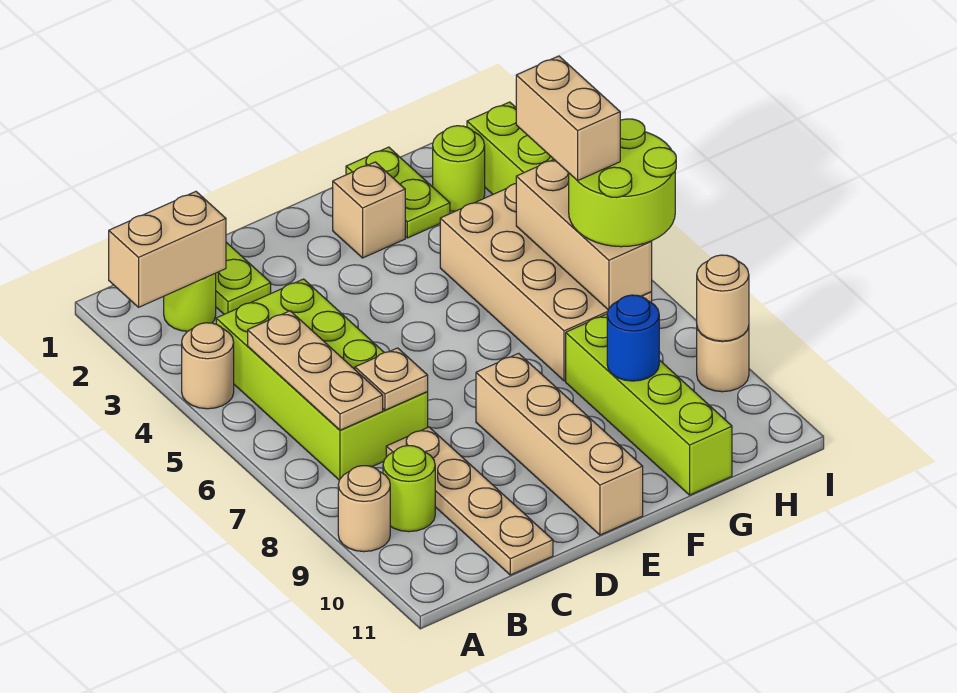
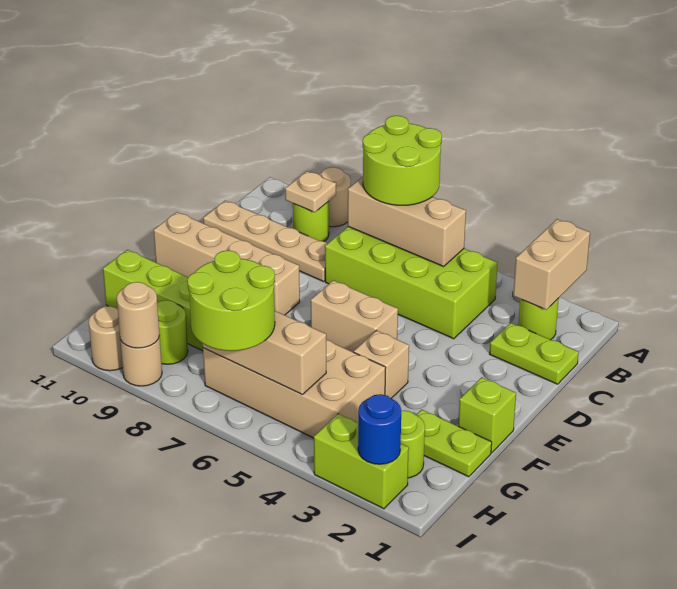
tan round brick A4 level 1 -> tan round brick I10 level 1
none -> lime round brick A6:B7 level 3
tan plate B5:B7 level 2 -> tan brick B5:B7 level 2
tan plate C7 level 2 -> tan plate B9 level 2
none -> lime brick F1 level 1
tan brick F2 level 1 -> tan brick F4 level 1
blue round brick G9 level 2 -> blue round brick I2 level 2
tan brick H5:H6 level 4 -> tan brick E5:E6 level 1
none -> lime round brick H9 level 1

